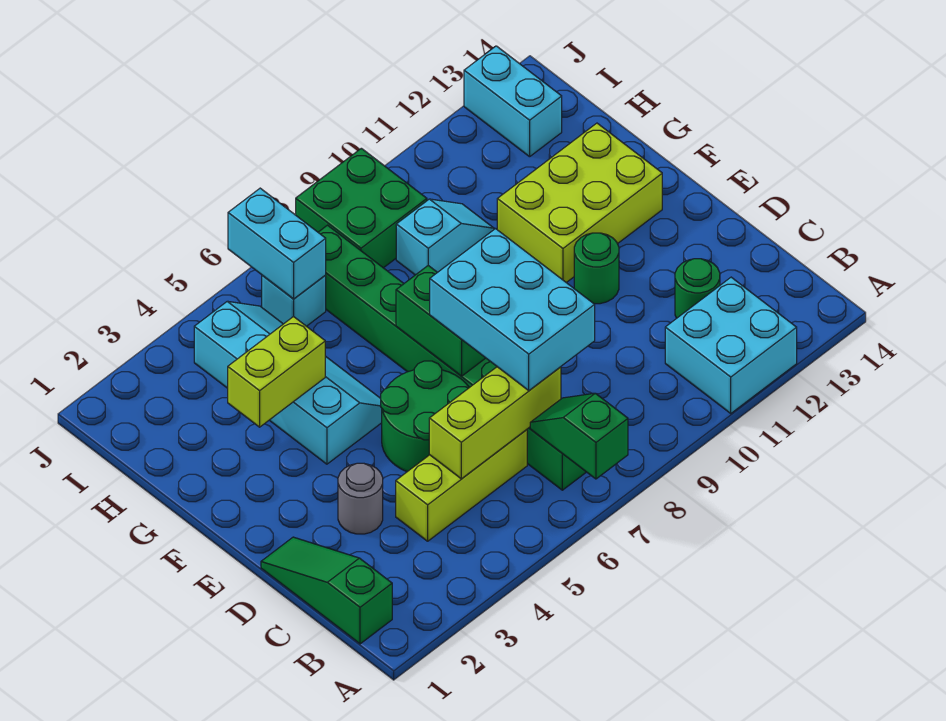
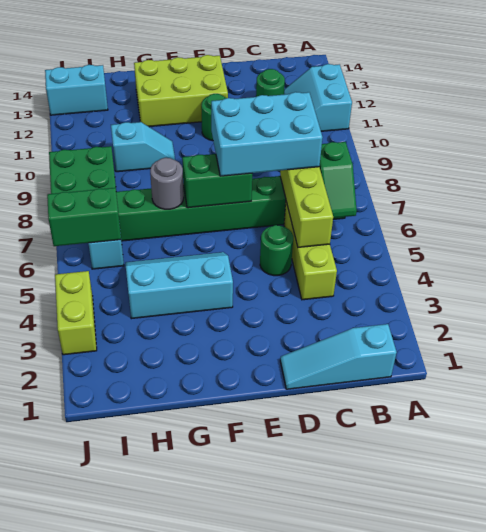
green slope A7:B7 level 2 top A -> green slope B6:B7 level 2 top 7
cyan brick A11:B12 level 1 -> cyan slope A11:B12 level 1 top A
green slope B1:D1 level 1 top B -> cyan slope B1:D1 level 1 top B
grey round brick D3 level 1 -> grey round brick G7 level 2
green round brick D5:E6 level 1 -> green round brick D5 level 1
cyan slope F4:I5 level 1 top 4 -> cyan slope F4:H5 level 1 top 4
lime brick F11:G13 level 1 -> lime brick E12:G13 level 1
lime brick G3:G4 level 2 -> lime brick J3:J4 level 1
cyan slope H9:H10 level 1 top 9 -> cyan slope G10:H10 level 1 top H
cyan brick I6:J6 level 2 -> green brick I6:J6 level 2

